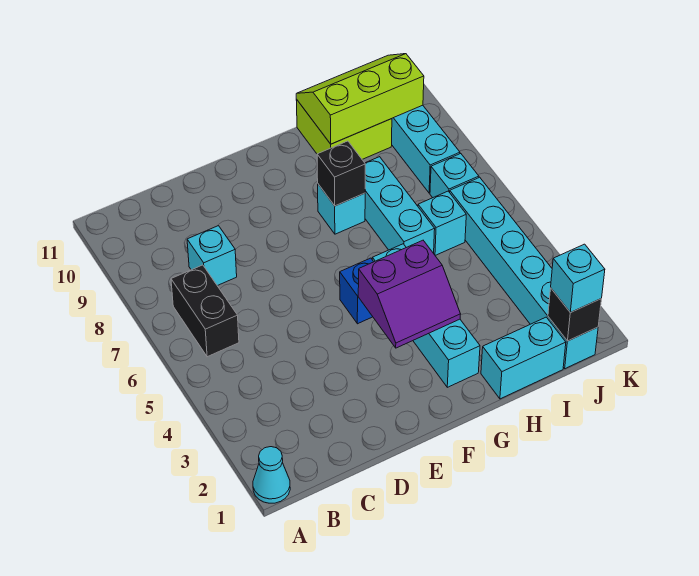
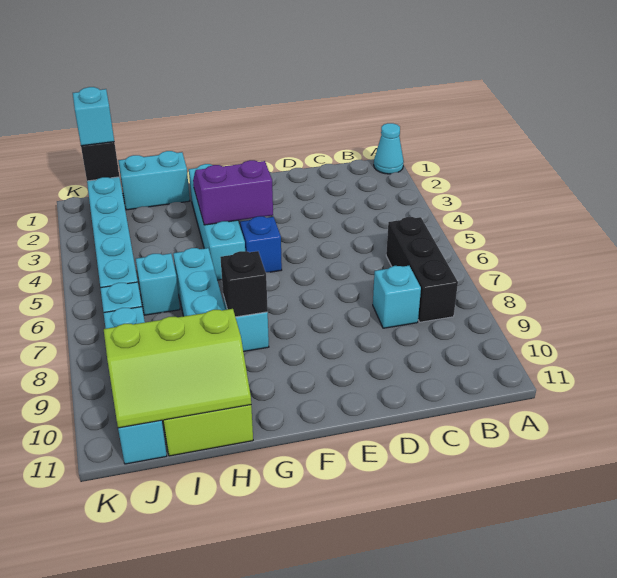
black brick B6:B7 level 1 -> black brick B6:B8 level 1

